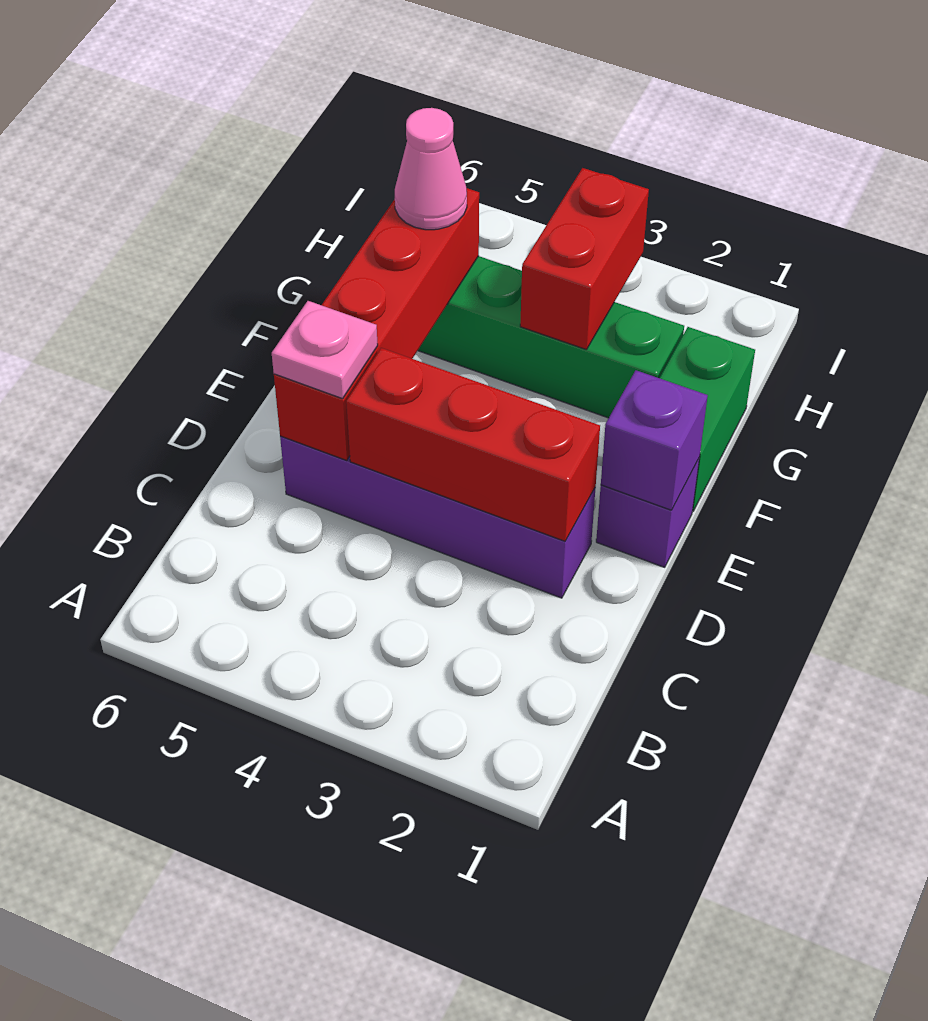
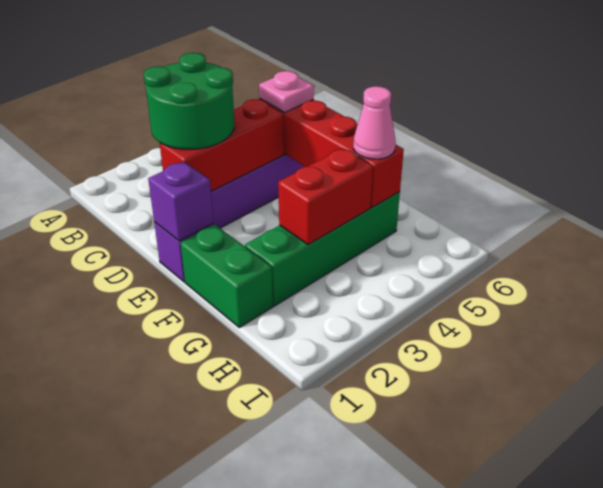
none -> green round brick C2:D3 level 3
red brick G3:H3 level 2 -> red brick G3:G4 level 2

